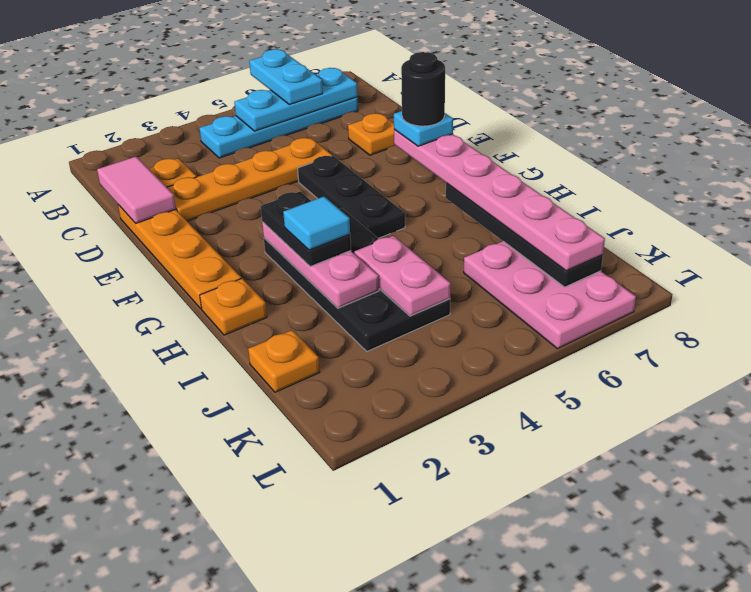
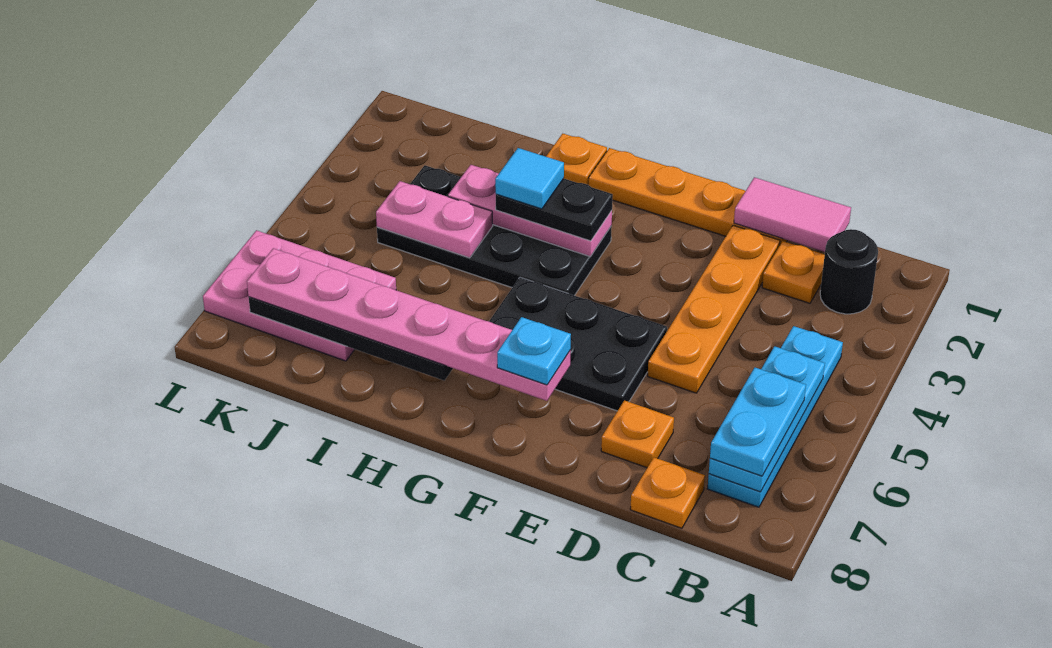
cyan plate A6:B6 level 3 -> cyan plate B6:B7 level 3
black plate E5:G5 level 1 -> black plate E5:G6 level 1
black round brick F7 level 5 -> black round brick B2 level 1
orange plate J1 level 1 -> orange plate C8 level 1

